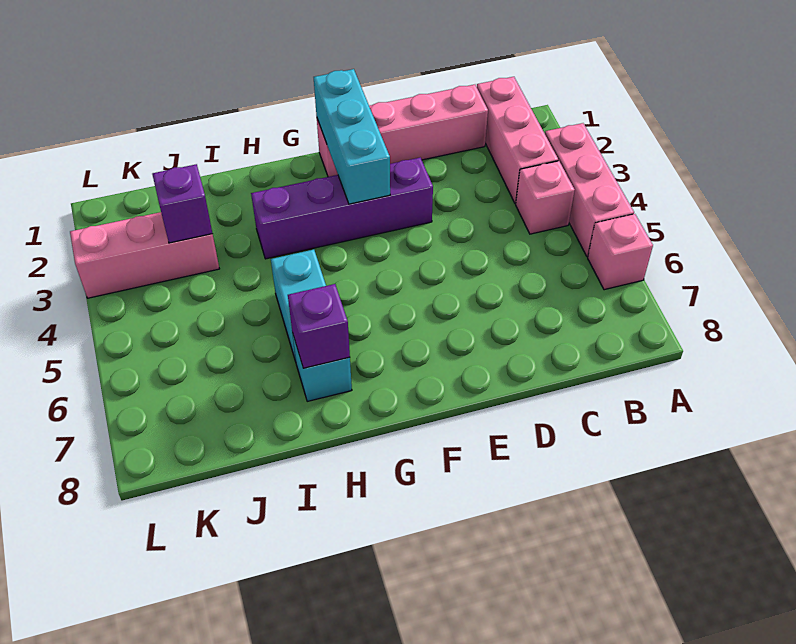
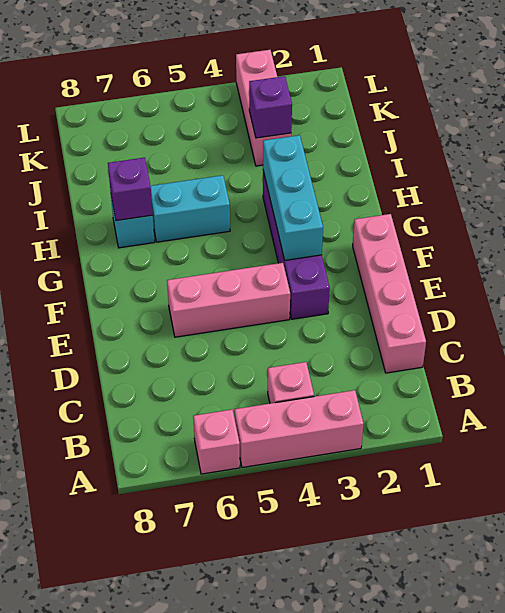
pink brick B1:B3 level 1 -> pink brick E4:E6 level 1
cyan brick F1:F3 level 2 -> cyan brick F3:H3 level 2

